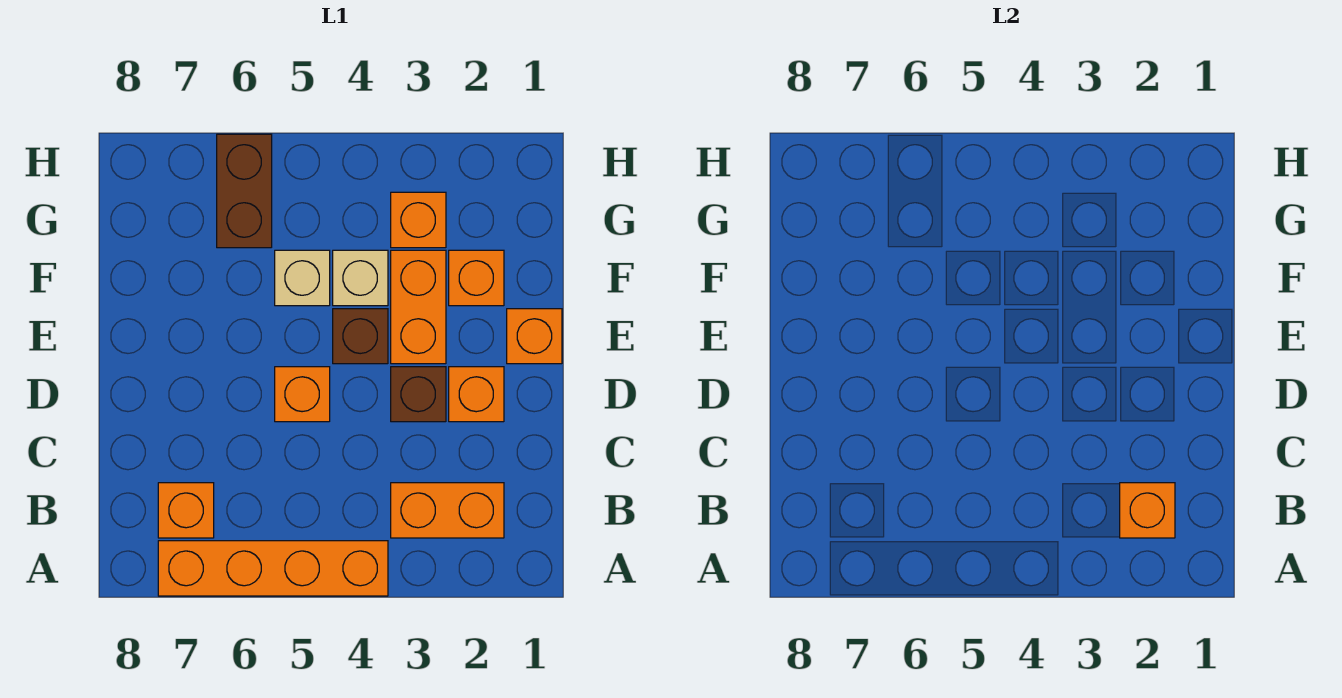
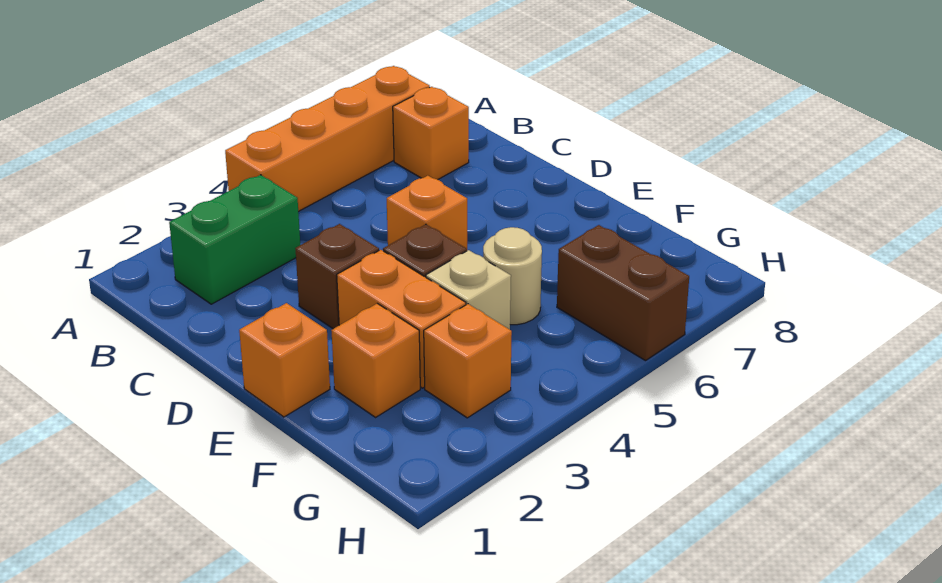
orange brick B2:B3 level 1 -> green brick B2:B3 level 1
orange brick B2 level 2 -> none
orange brick D2 level 1 -> none
tan brick F5 level 1 -> tan round brick F5 level 1

